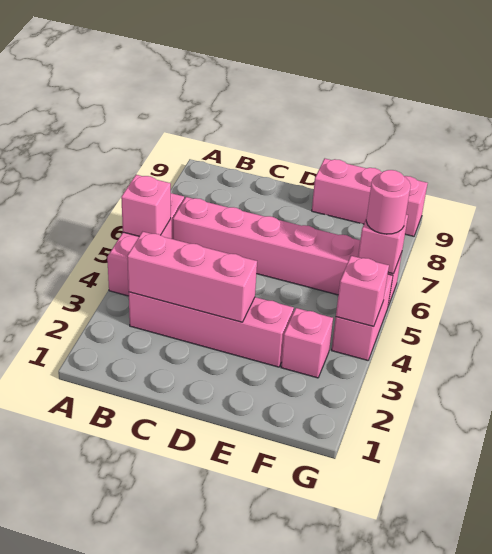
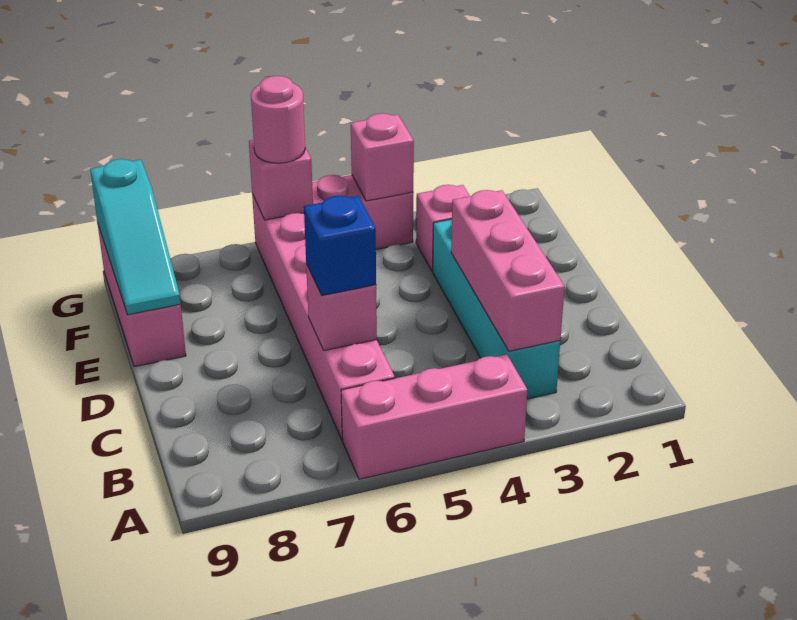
pink brick A5 level 2 -> pink brick C6 level 2
pink brick B3:E3 level 1 -> cyan brick B3:E3 level 1
none -> blue brick C6 level 3
none -> cyan slope E9:G9 level 2 top G

